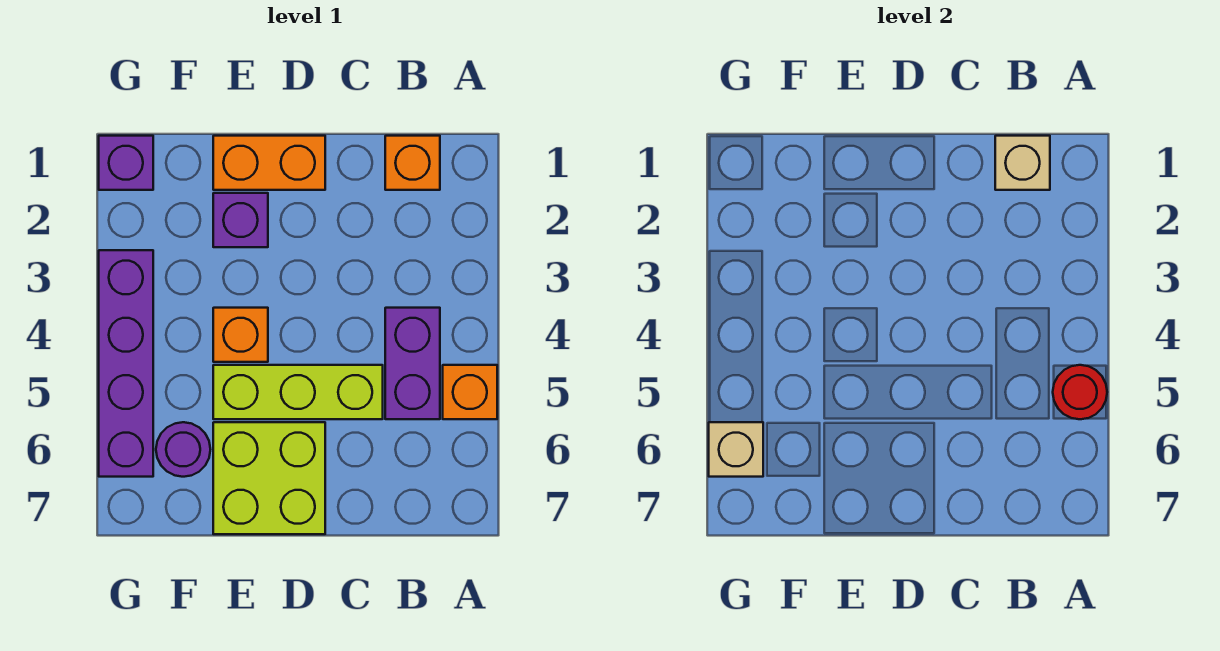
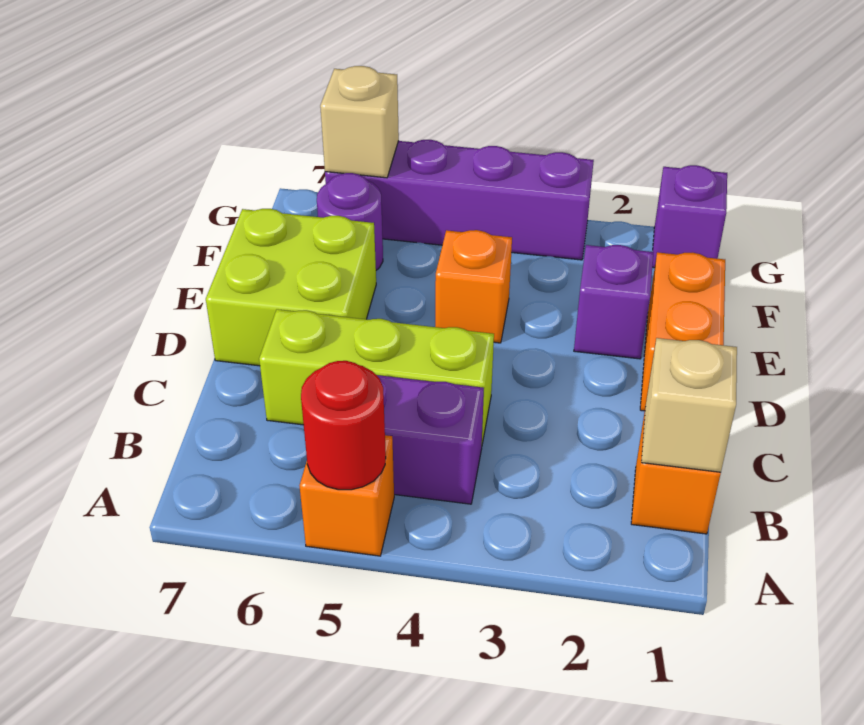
lime brick C5:E5 level 1 -> lime brick C4:C6 level 1

